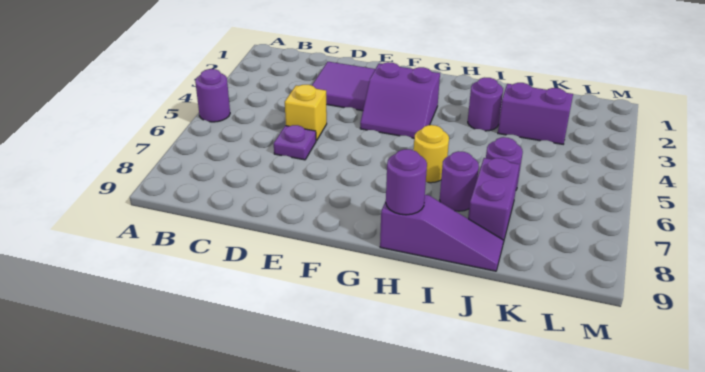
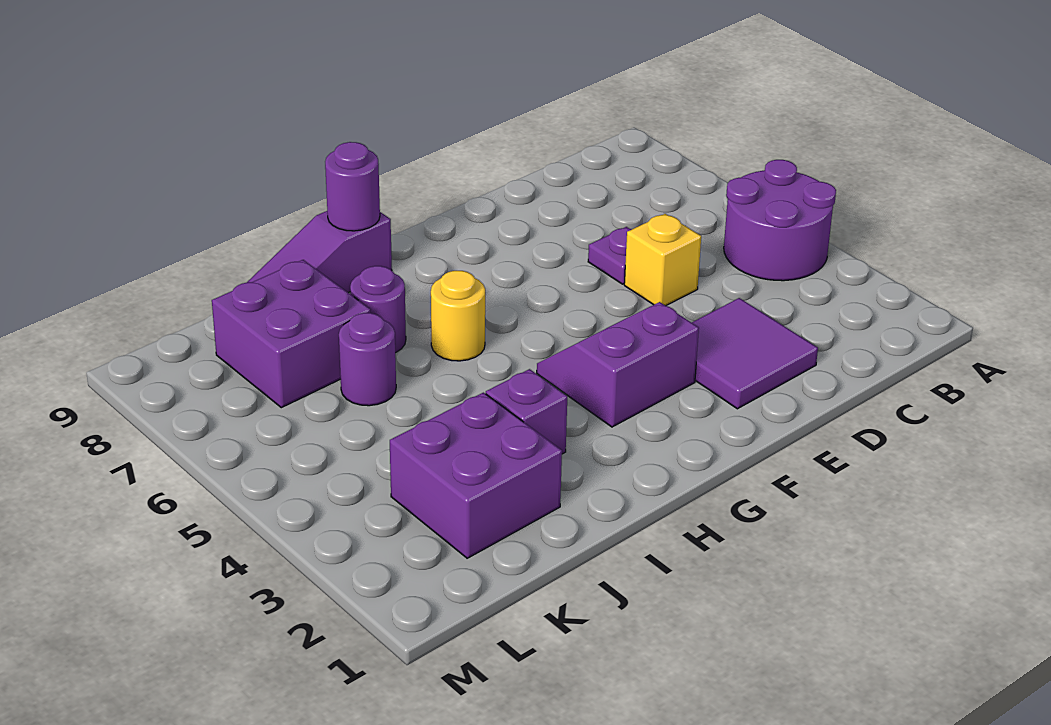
purple round brick A5 level 1 -> purple round brick A4:B5 level 1
purple round brick I3 level 1 -> purple brick I3 level 1
purple brick J3:K3 level 1 -> purple brick J2:K3 level 1
purple brick J7:J8 level 1 -> purple brick J7:K8 level 1

